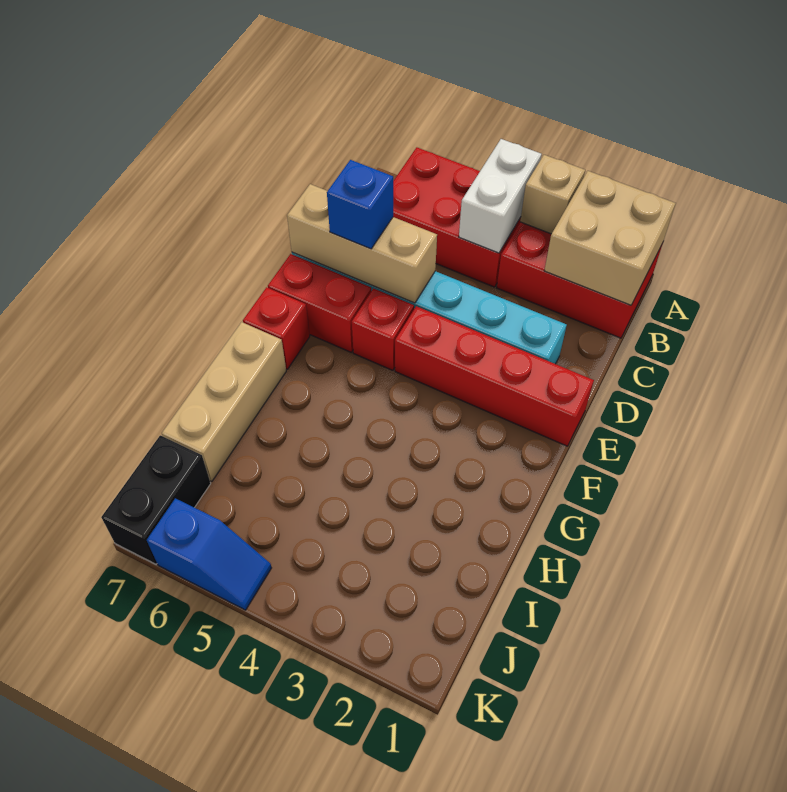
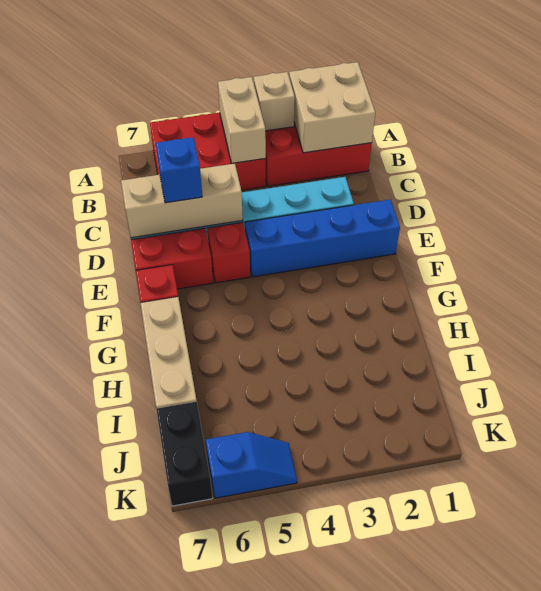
white brick A4:B4 level 2 -> tan brick A4:B4 level 2
red brick E1:E4 level 1 -> blue brick E1:E4 level 1

